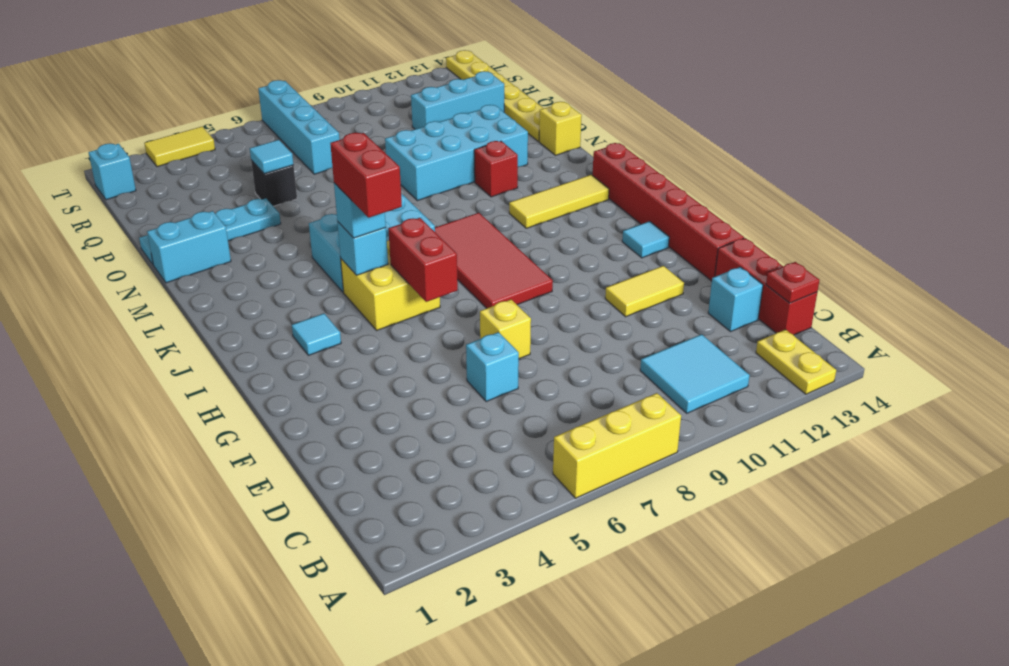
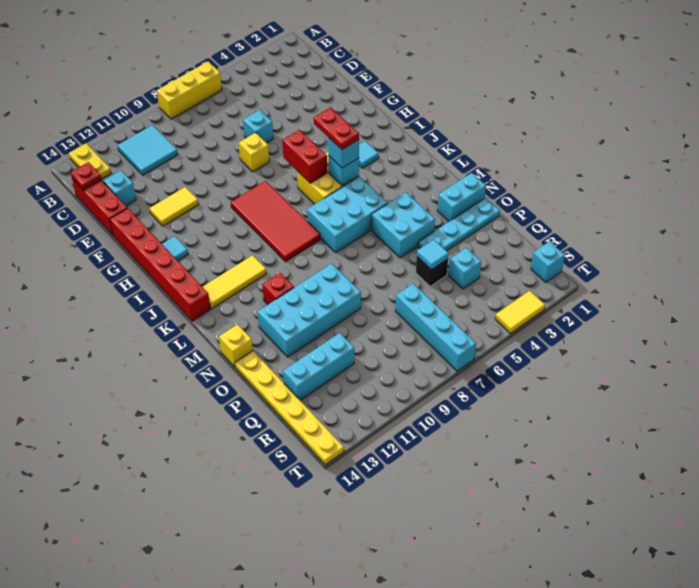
red brick I5:J5 level 4 -> red plate I5:J5 level 4
none -> cyan brick M4:N5 level 1
none -> cyan brick Q4 level 1

